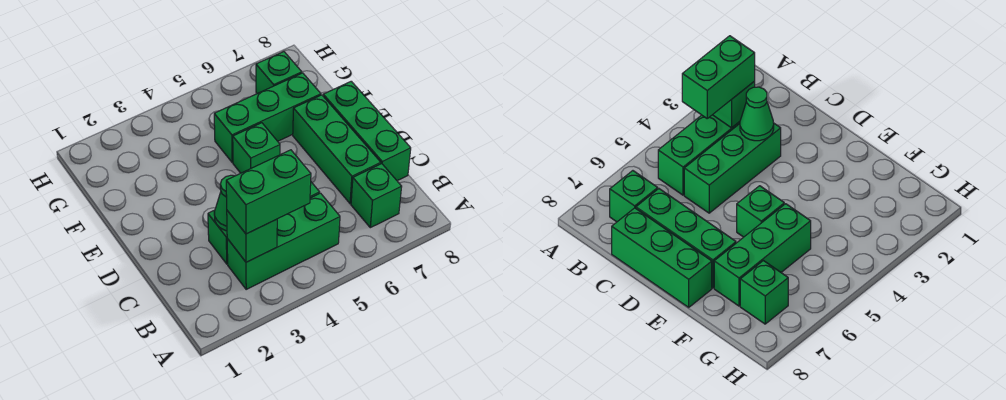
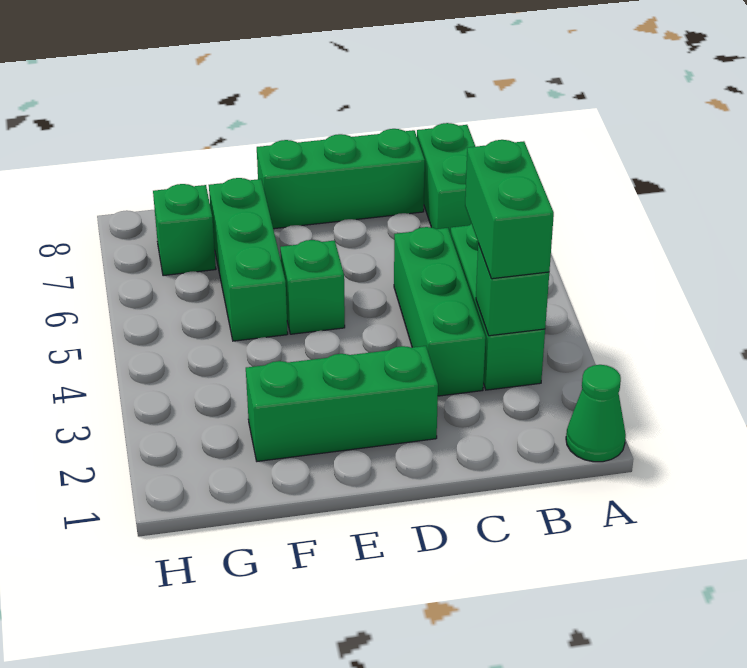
green brick B7 level 1 -> green brick B7:B8 level 1
green cone C3 level 2 -> green cone A1 level 1
green brick C7:E7 level 1 -> green brick D2:F2 level 1

